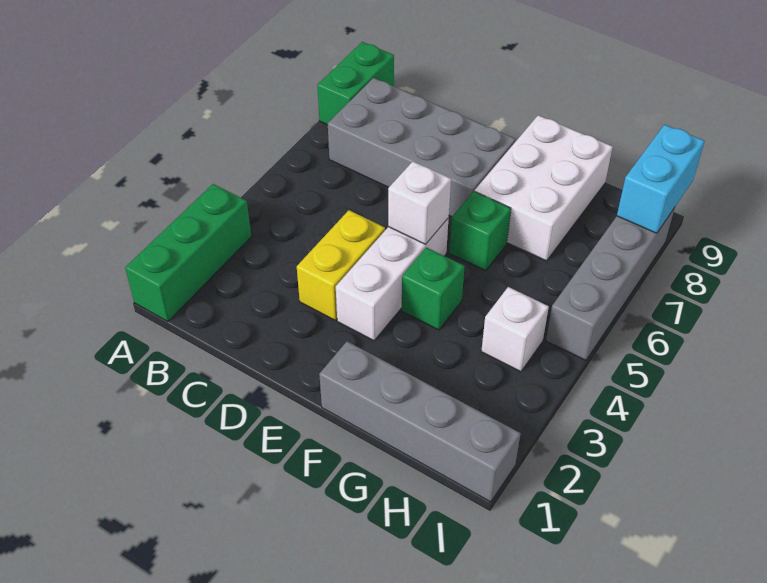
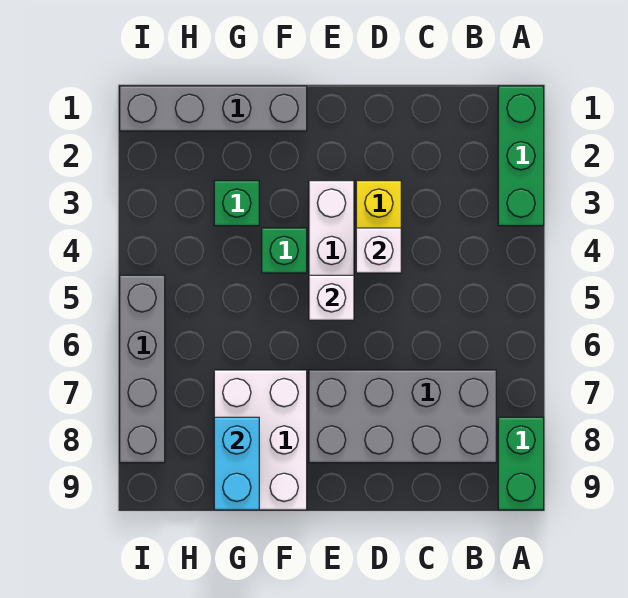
green brick F6 level 1 -> green brick G3 level 1
white brick H4 level 1 -> white brick D4 level 2
cyan brick I8:I9 level 2 -> cyan brick G8:G9 level 2

